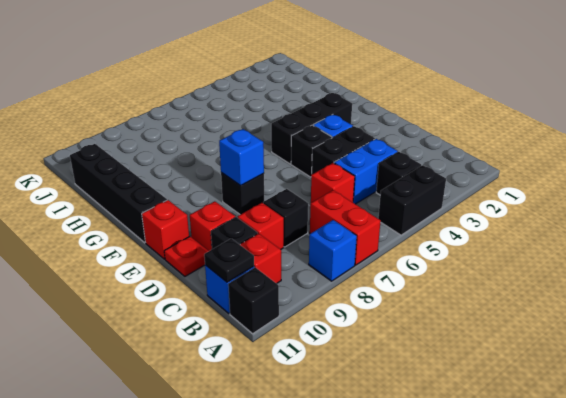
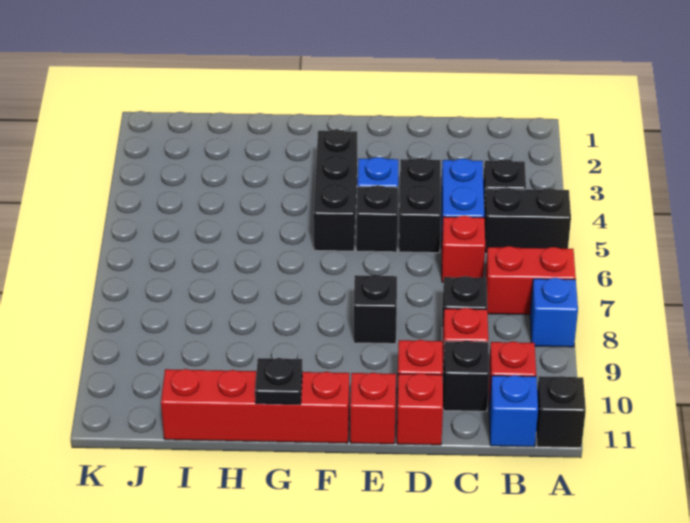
black brick A4:A5 level 1 -> black brick A5:B5 level 1
black plate B11 level 2 -> black plate G11 level 2
red plate D11 level 1 -> red brick D11 level 1
blue brick E8 level 2 -> none
black brick F11:I11 level 1 -> red brick F11:I11 level 1

